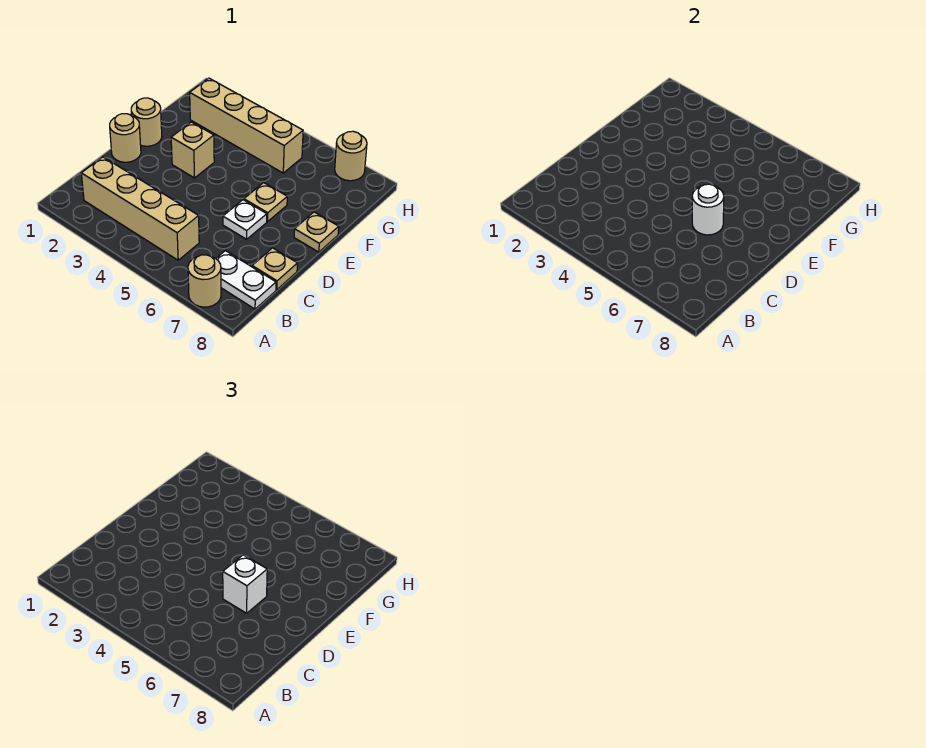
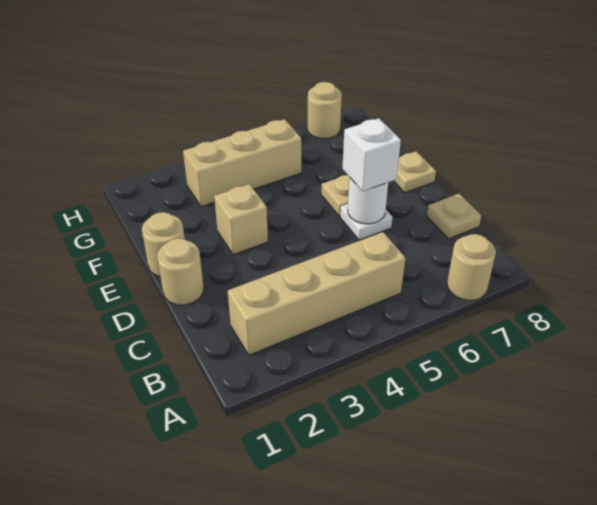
white plate B7:B8 level 1 -> none
tan brick G2:G5 level 1 -> tan brick G3:G5 level 1

